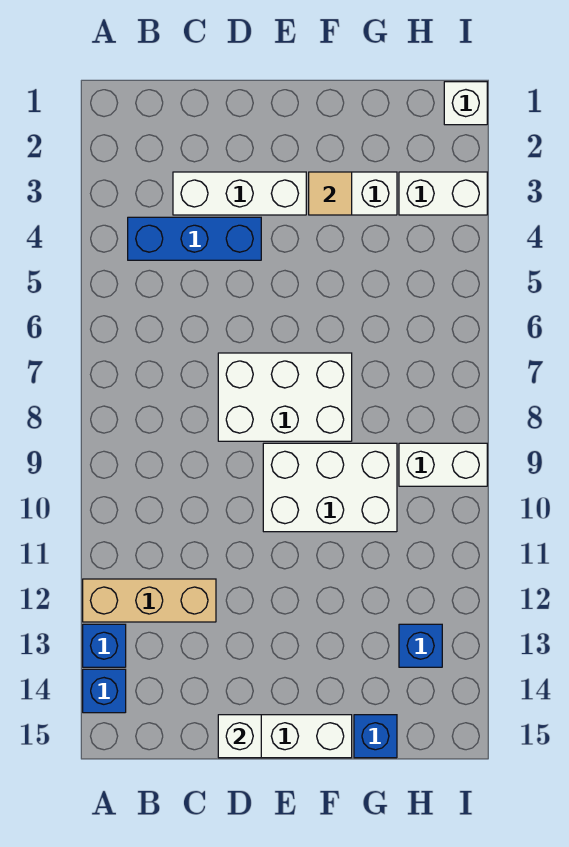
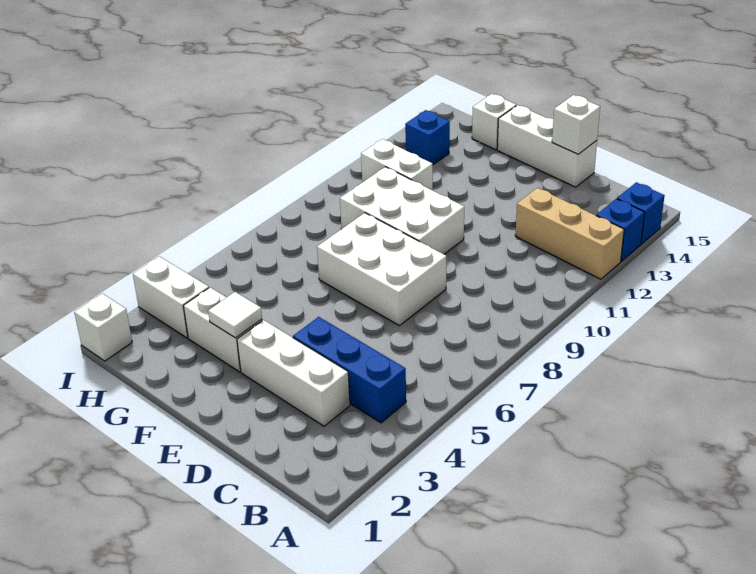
tan tile F3 level 2 -> white tile F3 level 2
blue brick G15 level 1 -> white brick G15 level 1
white brick H9:I9 level 1 -> white brick G11:H11 level 1

